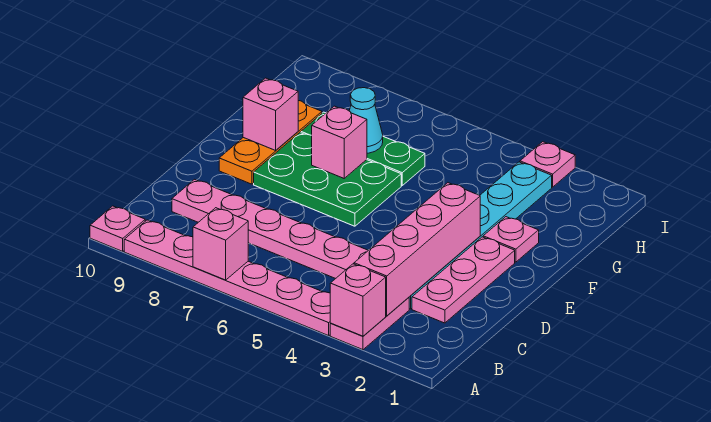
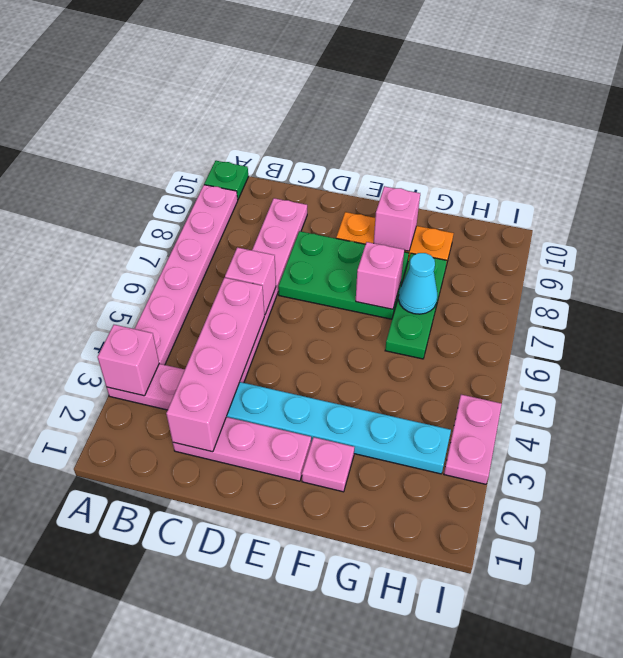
pink brick A7 level 2 -> pink brick C6 level 2
pink plate A10 level 1 -> green plate A10 level 1
pink brick B3:E3 level 2 -> pink brick C2:C5 level 2
green plate E6:F8 level 1 -> green plate D7:F8 level 1
pink plate I3 level 1 -> pink plate I3:I4 level 1

